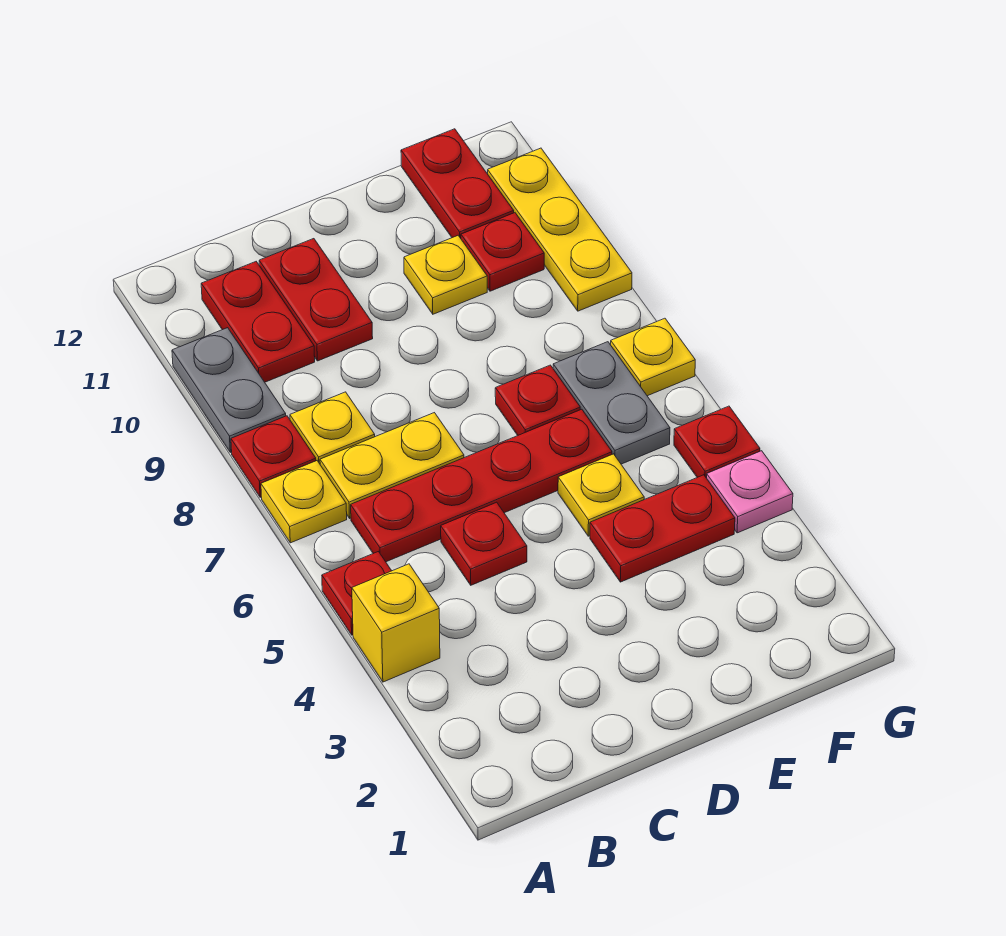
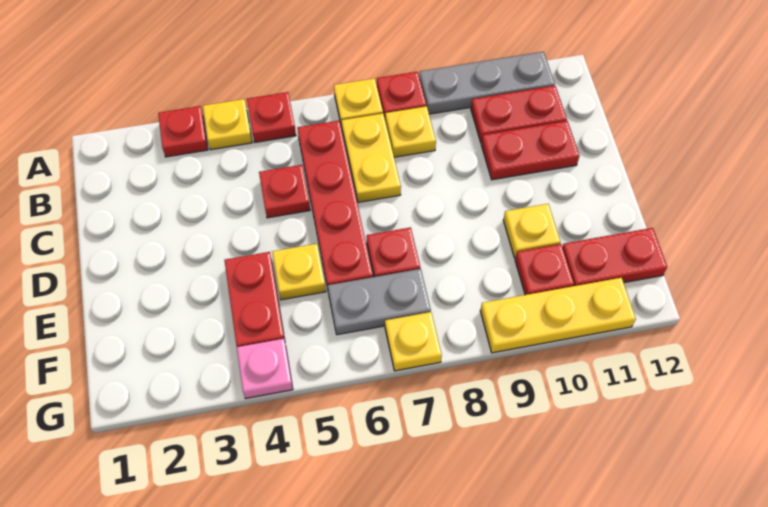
yellow brick A4 level 1 -> yellow plate A4 level 1
grey plate A9:A10 level 1 -> grey plate A9:A11 level 1
red plate G5 level 1 -> red plate A3 level 1

